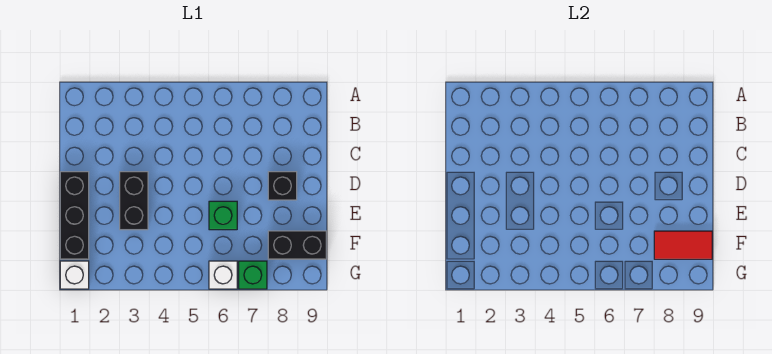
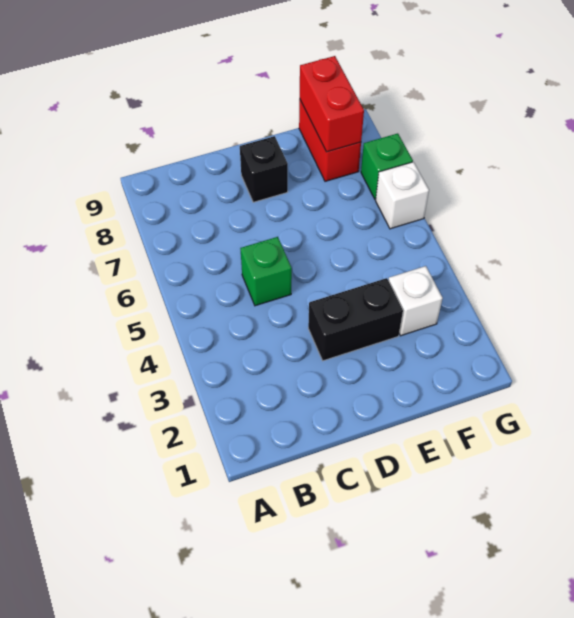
black brick D1:F1 level 1 -> none
green brick E6 level 1 -> green brick C5 level 1
black brick F8:F9 level 1 -> red brick F8:F9 level 1
red tile F8:F9 level 2 -> red brick F8:F9 level 2
white brick G1 level 1 -> white brick F3 level 1

